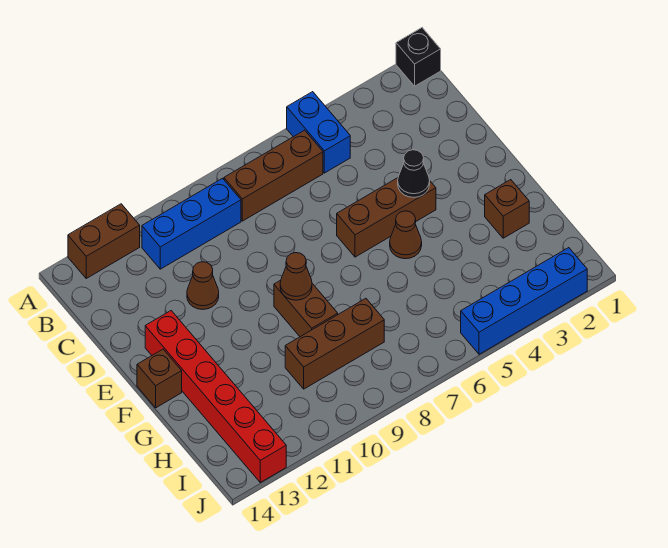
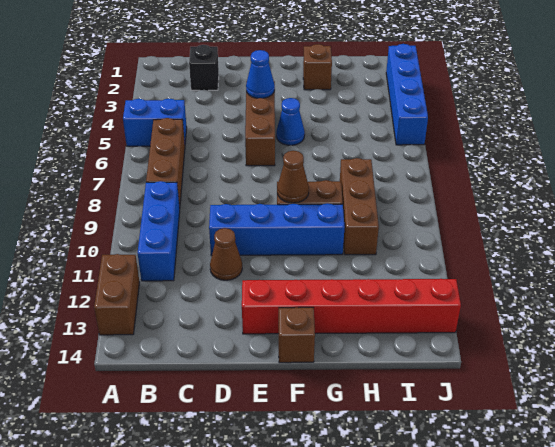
black brick A1 level 1 -> black brick C2 level 1
none -> blue brick D10:G10 level 1
black cone E4 level 2 -> blue cone E4 level 2
brown cone F5 level 1 -> blue cone F5 level 1

